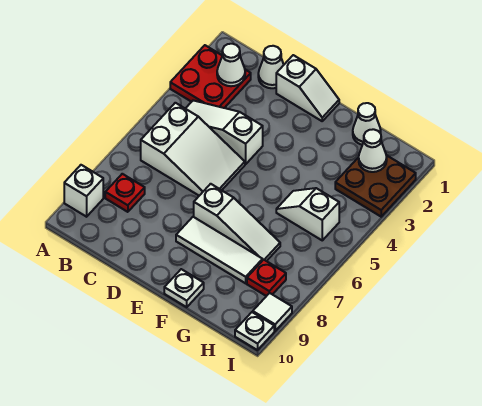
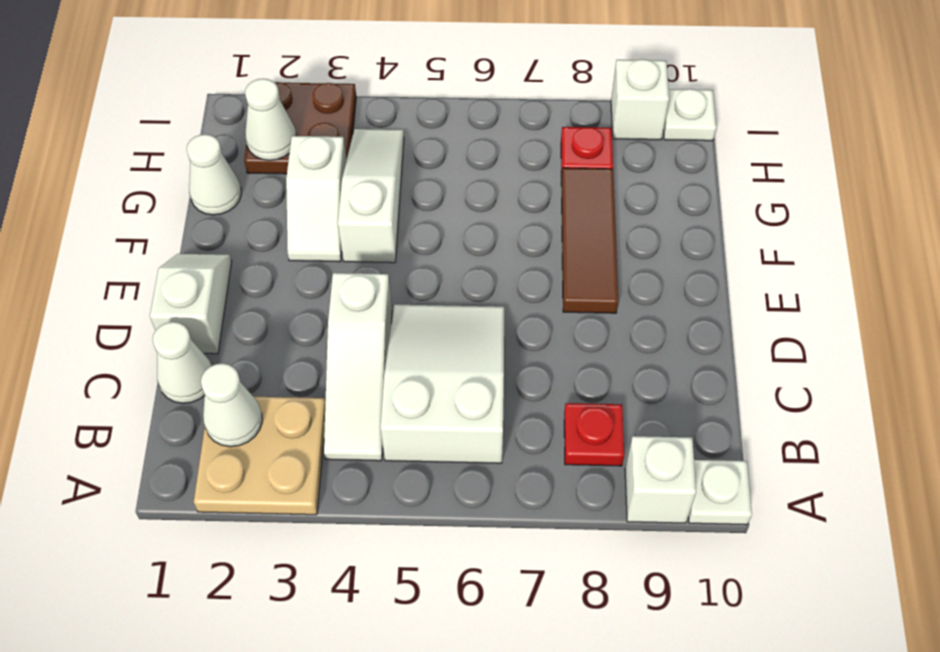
red plate A2:B3 level 1 -> tan plate A2:B3 level 1
white slope E7:G7 level 1 top E -> white slope F4:H4 level 1 top F
white tile E8:G8 level 1 -> brown tile E8:G8 level 1
white plate F10 level 1 -> white plate A10 level 1
white slope G5:H5 level 1 top H -> white slope F3:G3 level 1 top G
white tile I9 level 1 -> white brick I9 level 1

